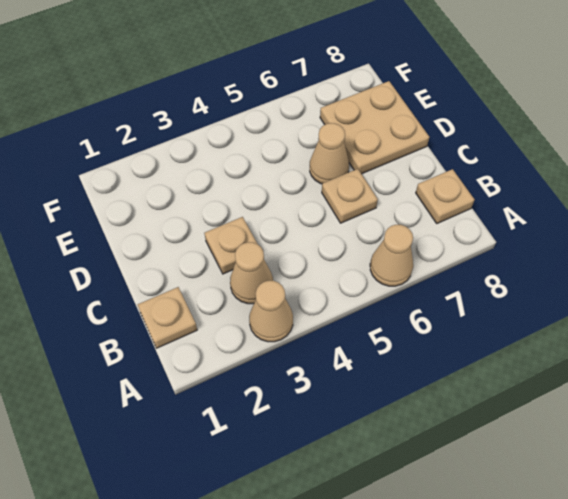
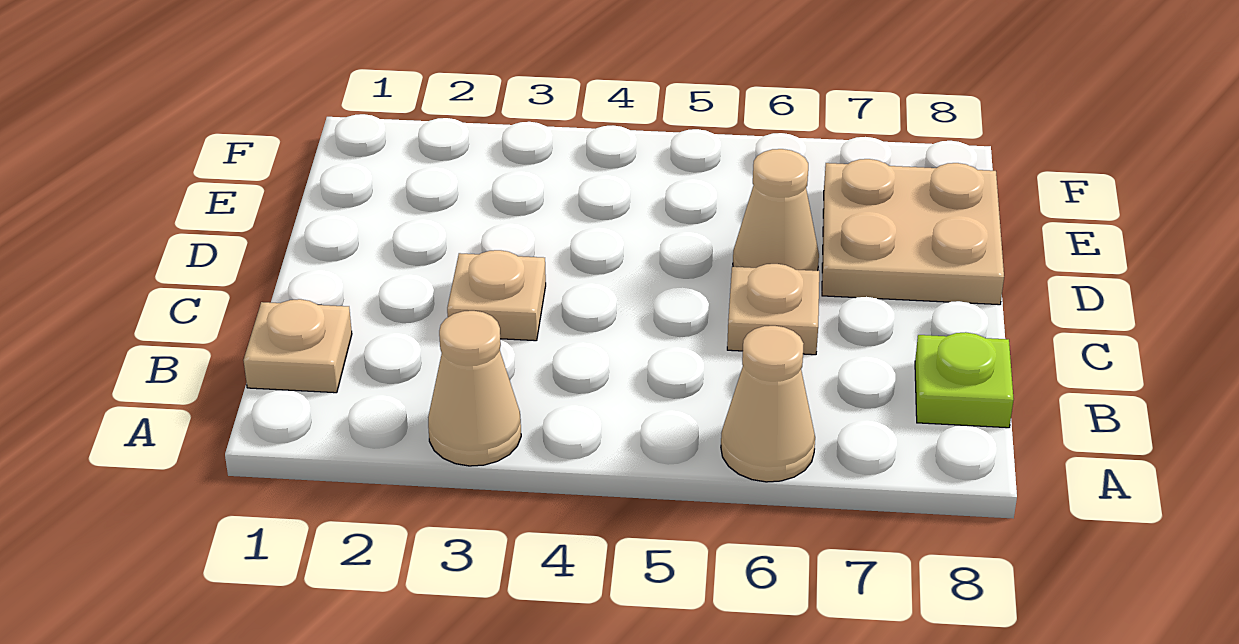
tan cone B3 level 1 -> none
tan plate B8 level 1 -> lime plate B8 level 1

